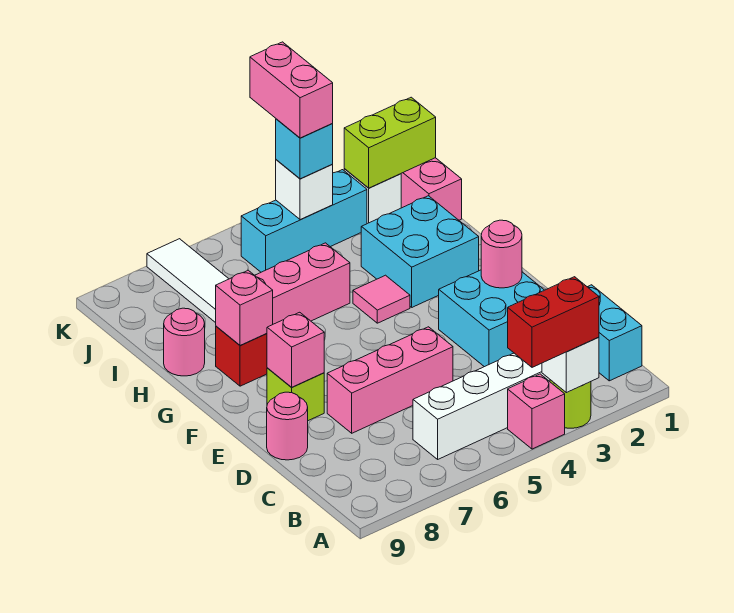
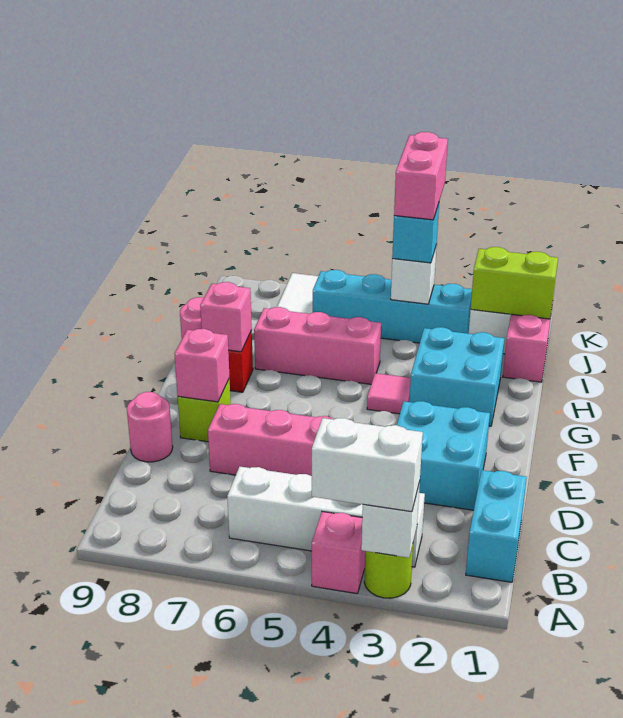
red brick A3:A4 level 3 -> white brick A3:A4 level 3
pink round brick E2 level 2 -> none
cyan brick J3:J5 level 1 -> cyan brick J3:J6 level 1

